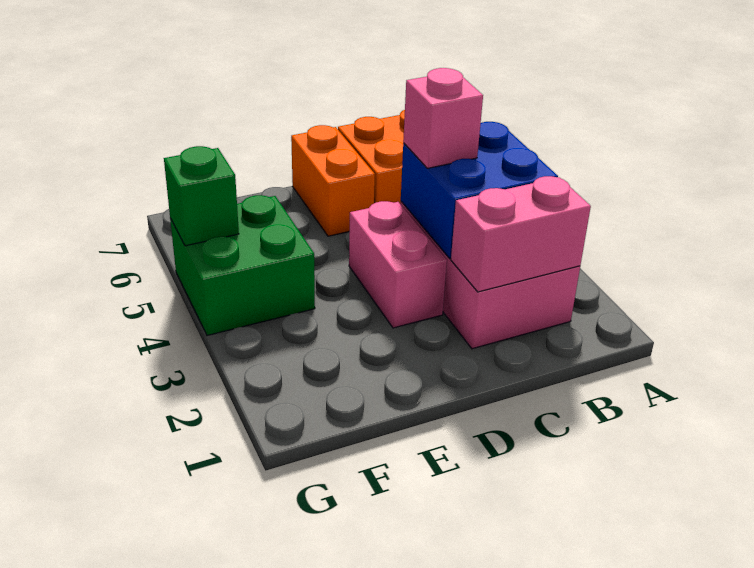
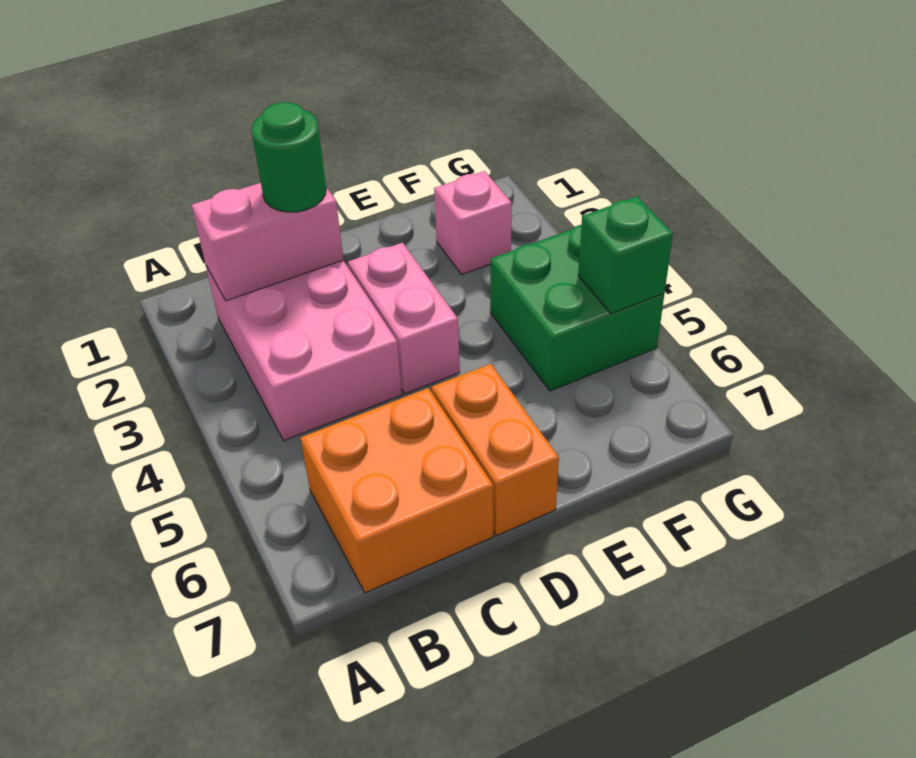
blue brick B3:C4 level 2 -> none
none -> green round brick C2 level 3
pink brick C4 level 3 -> pink brick F2 level 1

